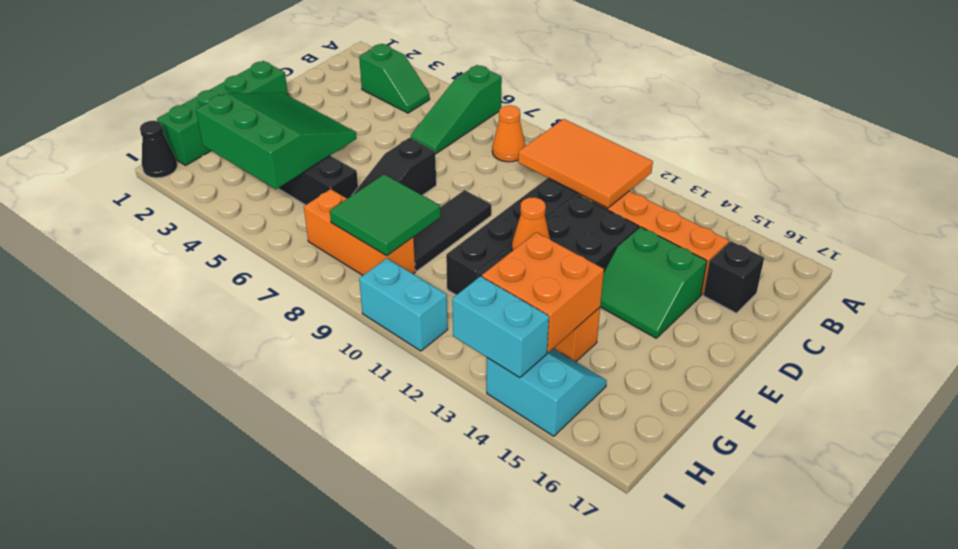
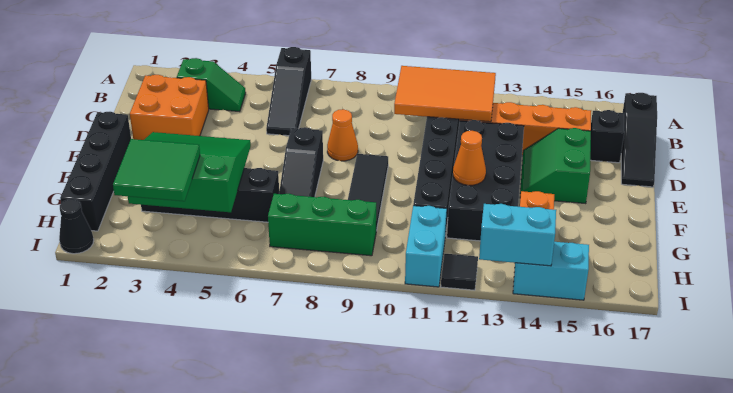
green slope A6:C6 level 1 top A -> black slope A6:C6 level 1 top A
orange cone B8 level 1 -> orange cone D8 level 1
none -> black slope B17:D17 level 1 top B
green slope D14:E15 level 1 top D -> green slope D14:E15 level 1 top 15
green brick E1:H1 level 1 -> black brick E1:H1 level 1
green tile G8:H9 level 2 -> green tile H3:I4 level 3
orange brick G13:H14 level 2 -> orange brick C2:D3 level 1
orange brick H7:H9 level 1 -> green brick H7:H9 level 1
cyan brick I10:I11 level 1 -> cyan brick H11:I11 level 1
none -> black tile I12 level 1

